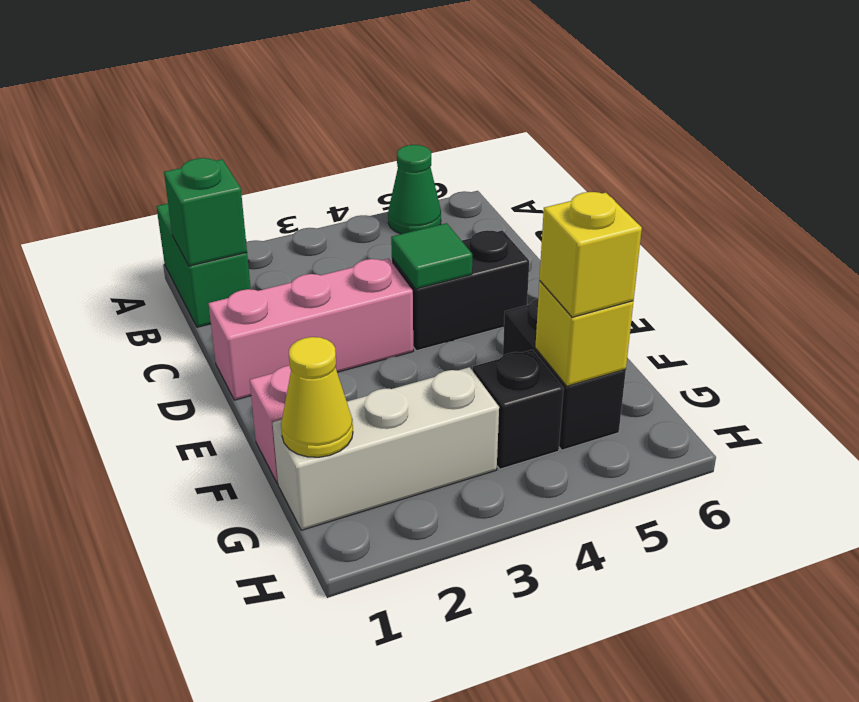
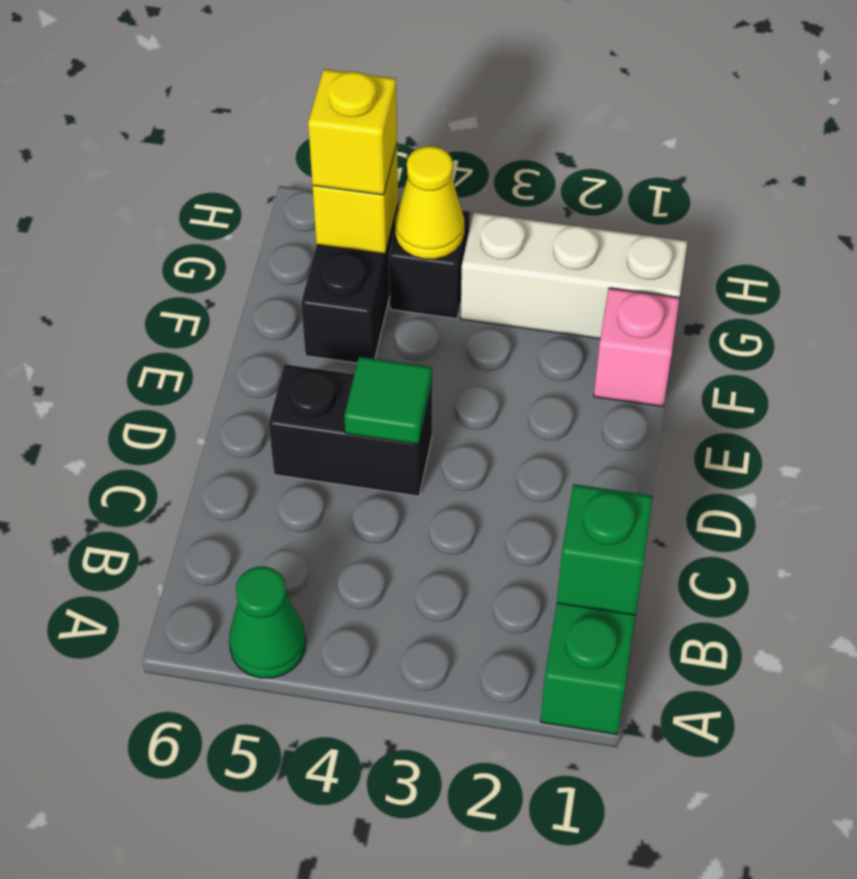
pink brick D1:D3 level 1 -> none
yellow cone G1 level 2 -> yellow cone G4 level 2

